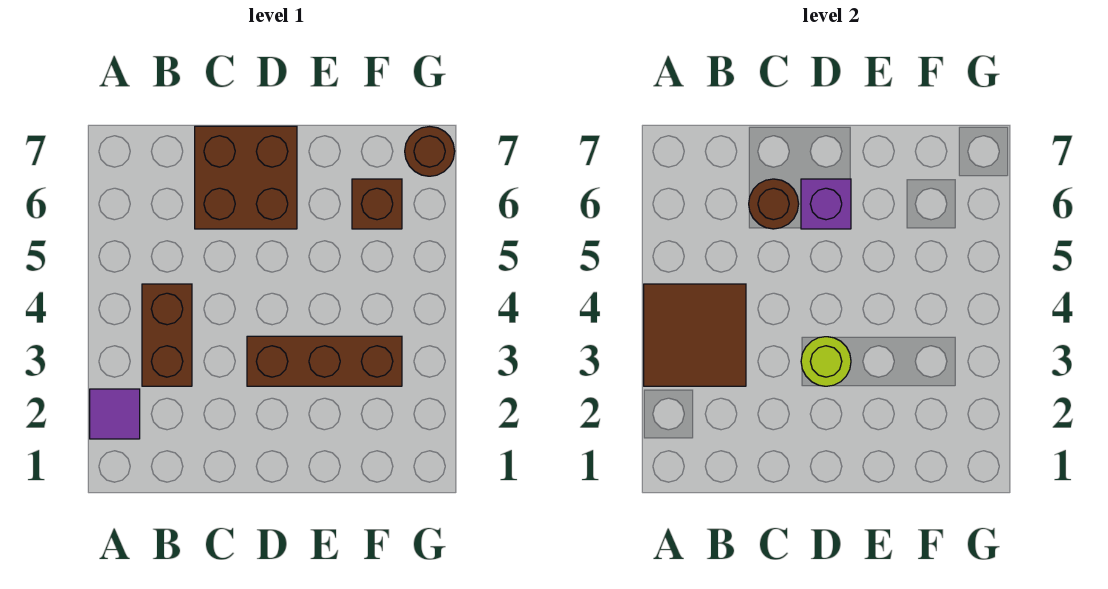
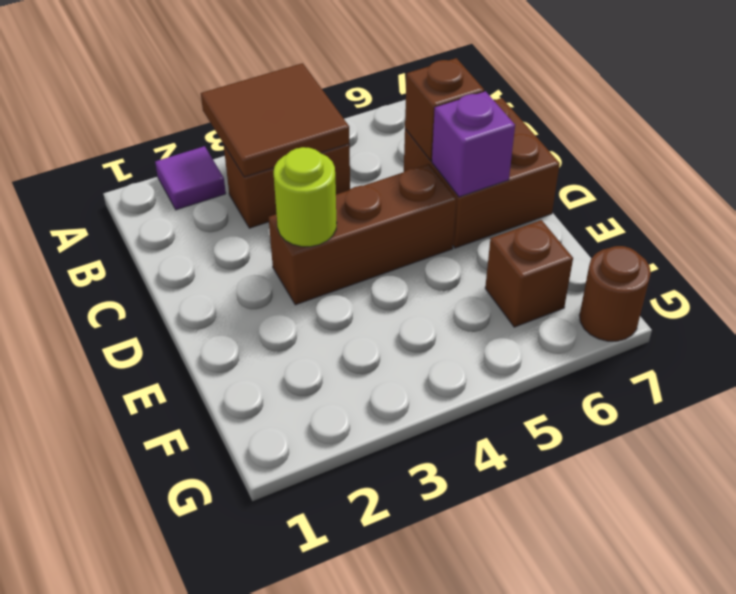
brown round brick C6 level 2 -> brown brick C6 level 2
brown brick D3:F3 level 1 -> brown brick D3:D5 level 1

